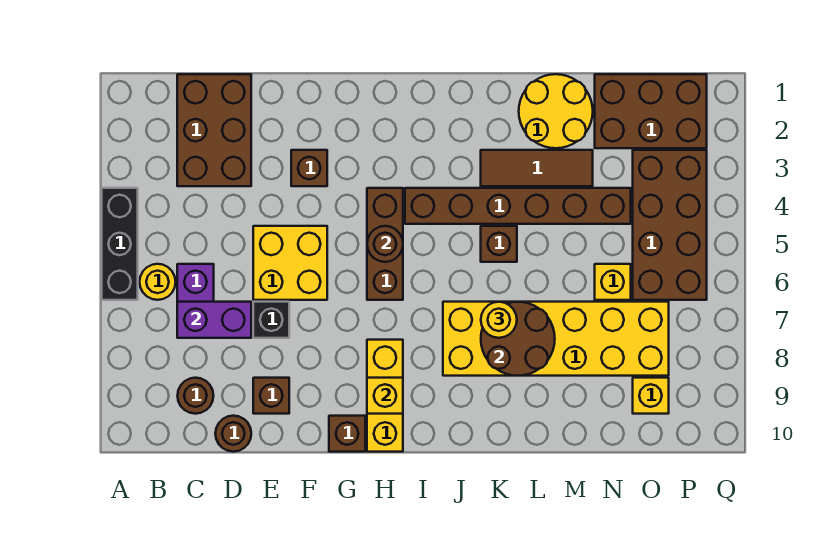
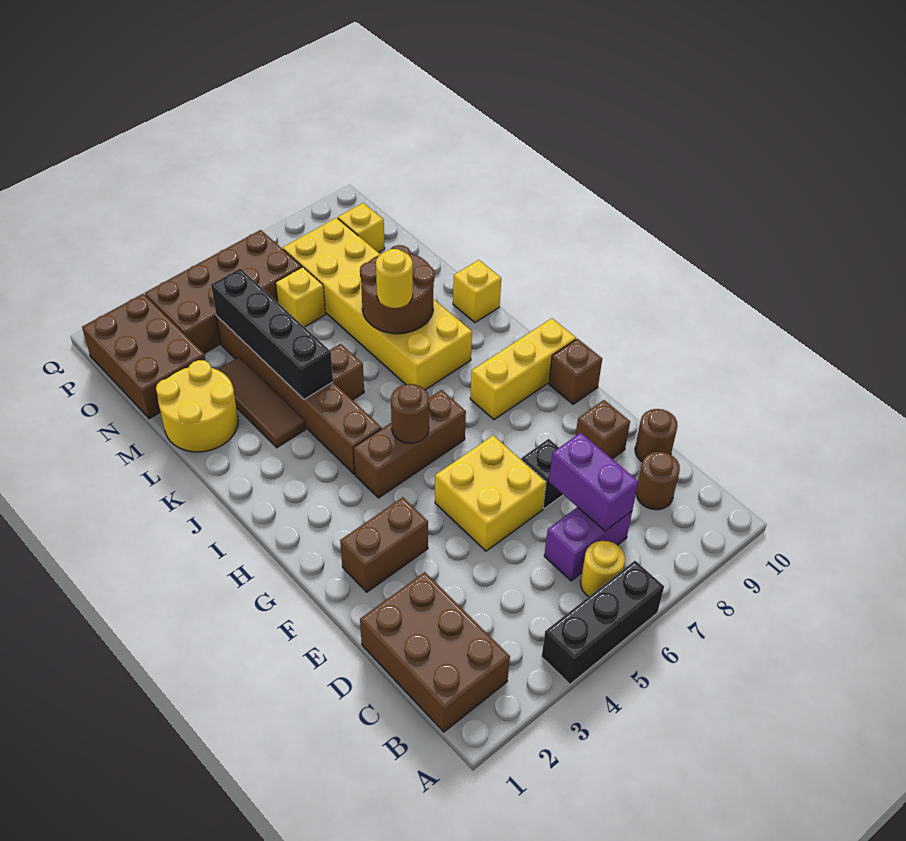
brown brick C1:D3 level 1 -> brown brick B1:D2 level 1
brown brick F3 level 1 -> brown brick F2:F3 level 1
yellow brick H9 level 2 -> yellow brick K10 level 1
none -> black brick K4:N4 level 2

